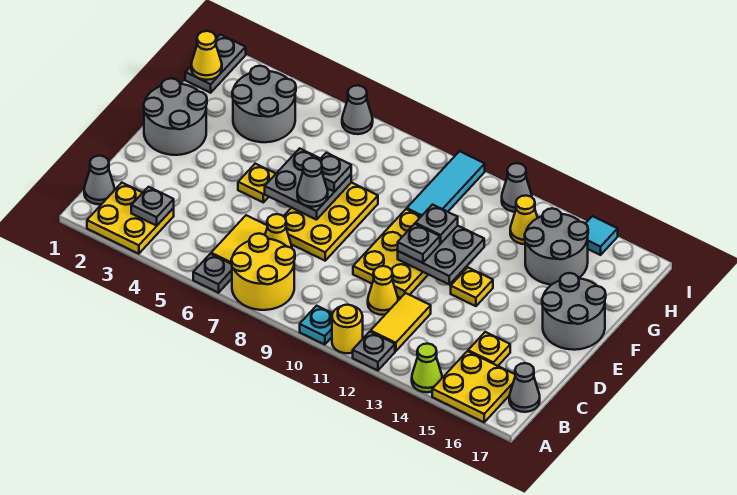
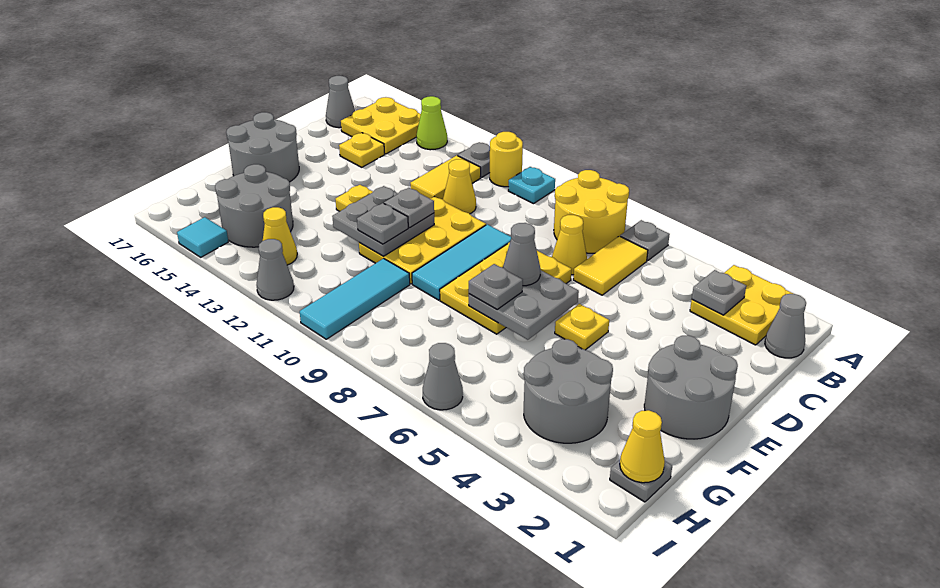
none -> cyan tile D9:F9 level 1
grey plate H1:I1 level 1 -> grey plate H1 level 1

